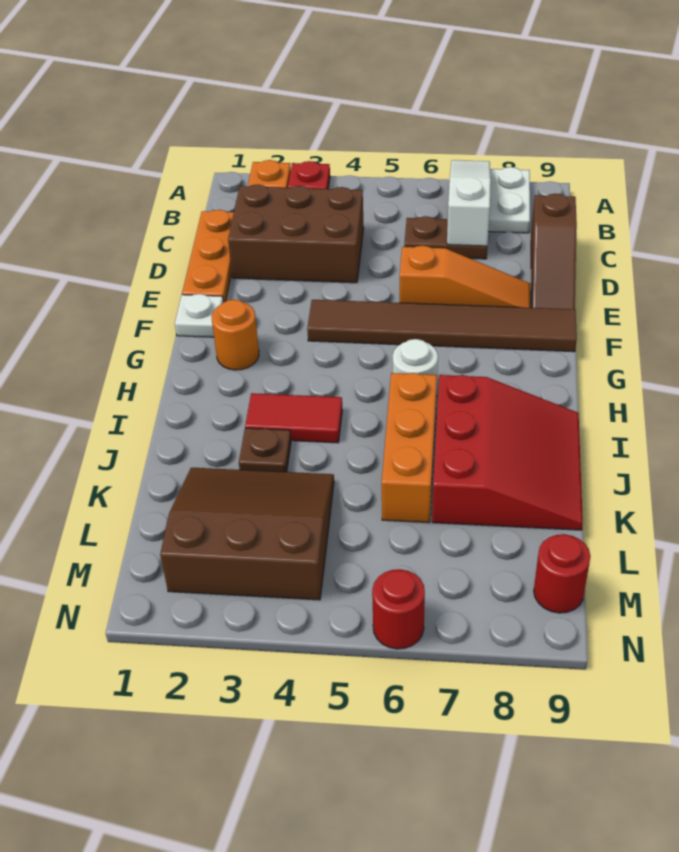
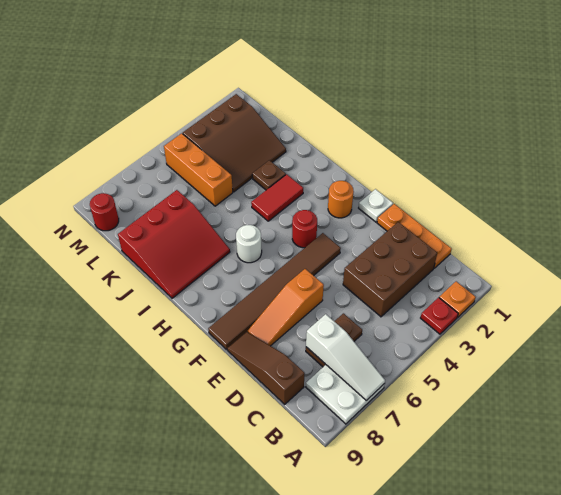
orange brick I6:K6 level 1 -> orange brick K5:M5 level 1
red slope I7:K9 level 1 top 7 -> red slope I7:K9 level 1 top K
red round brick N6 level 1 -> red round brick G4 level 1

